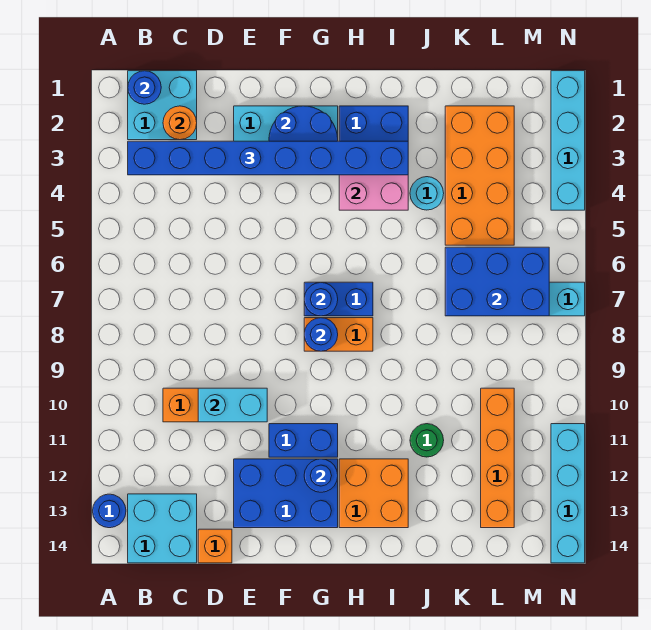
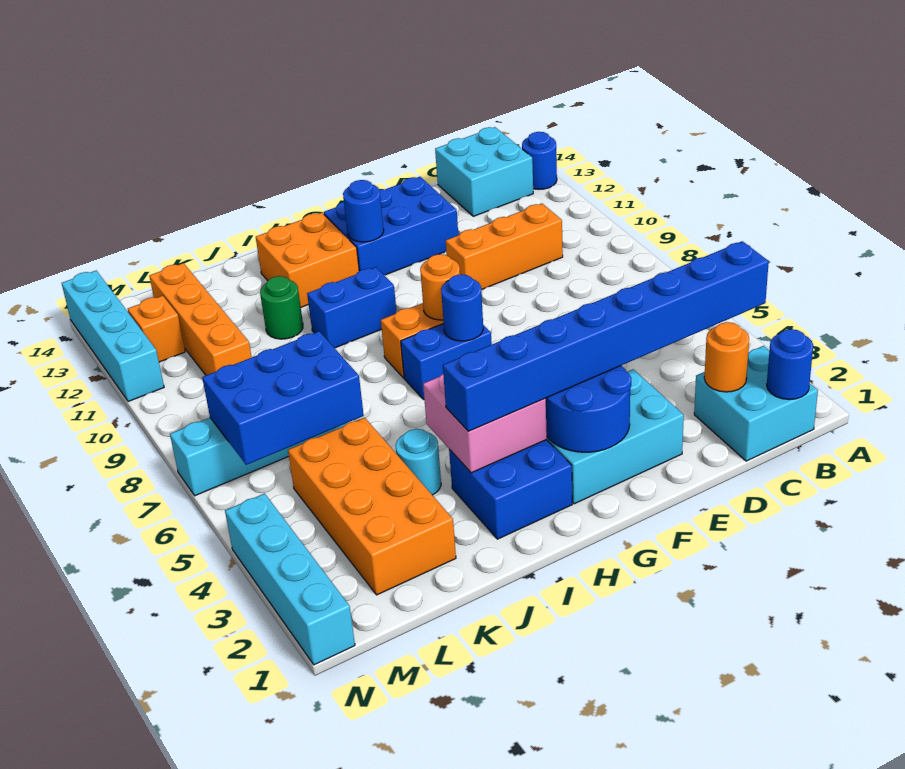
cyan brick D10:E10 level 2 -> none
orange brick D14 level 1 -> orange brick M12 level 1
blue brick F11:G11 level 1 -> blue brick H10:I10 level 1
blue round brick G8 level 2 -> orange round brick G8 level 2

